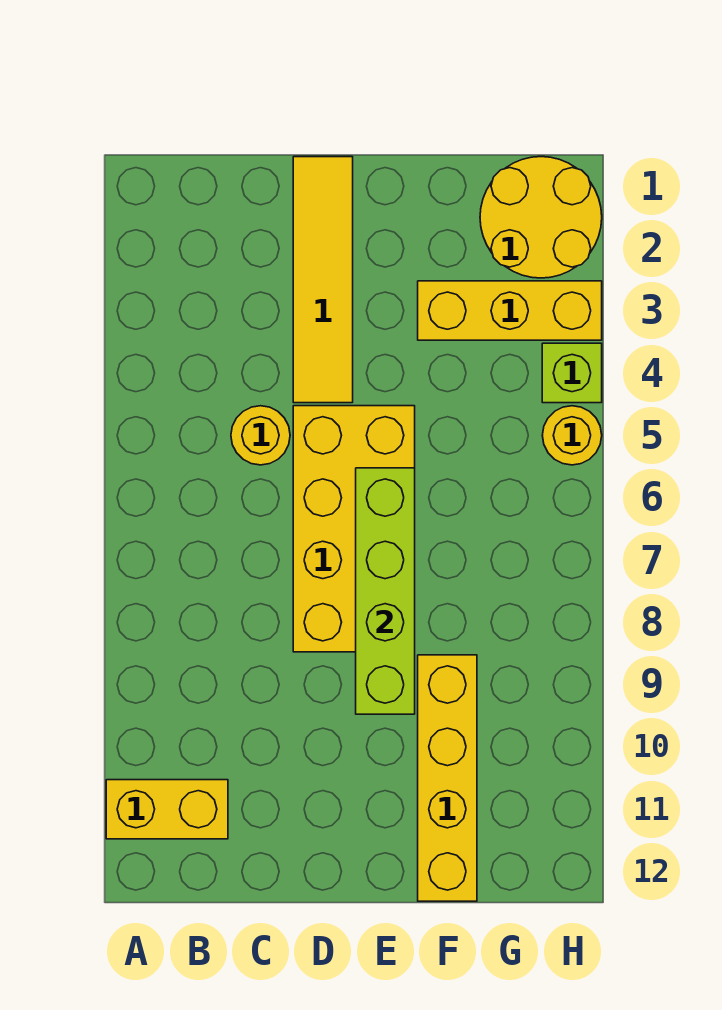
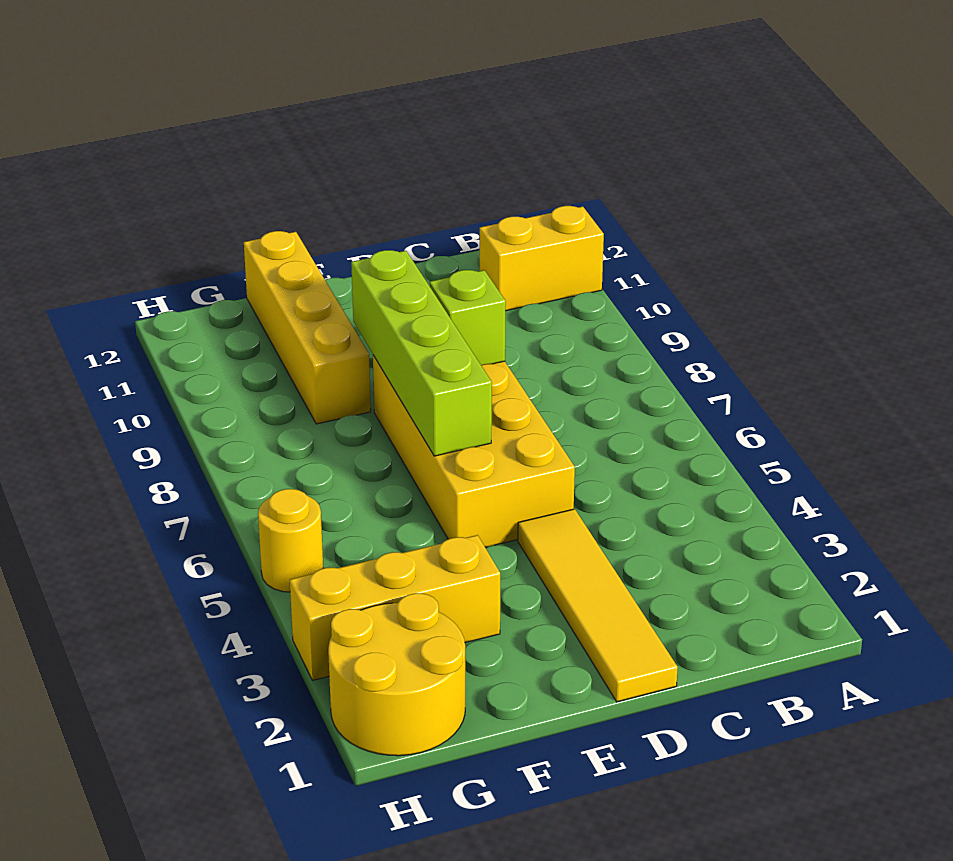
yellow round brick C5 level 1 -> none
lime brick H4 level 1 -> lime brick D8 level 2

